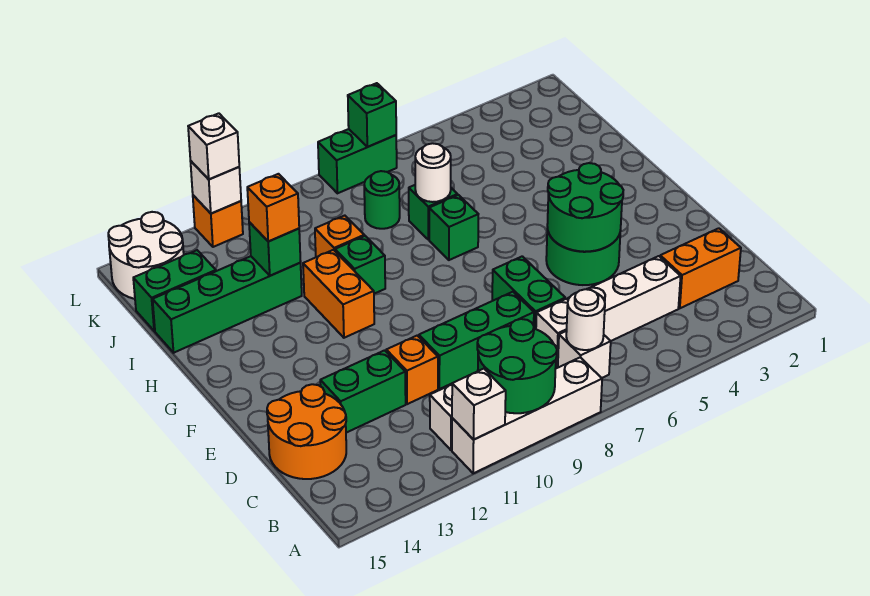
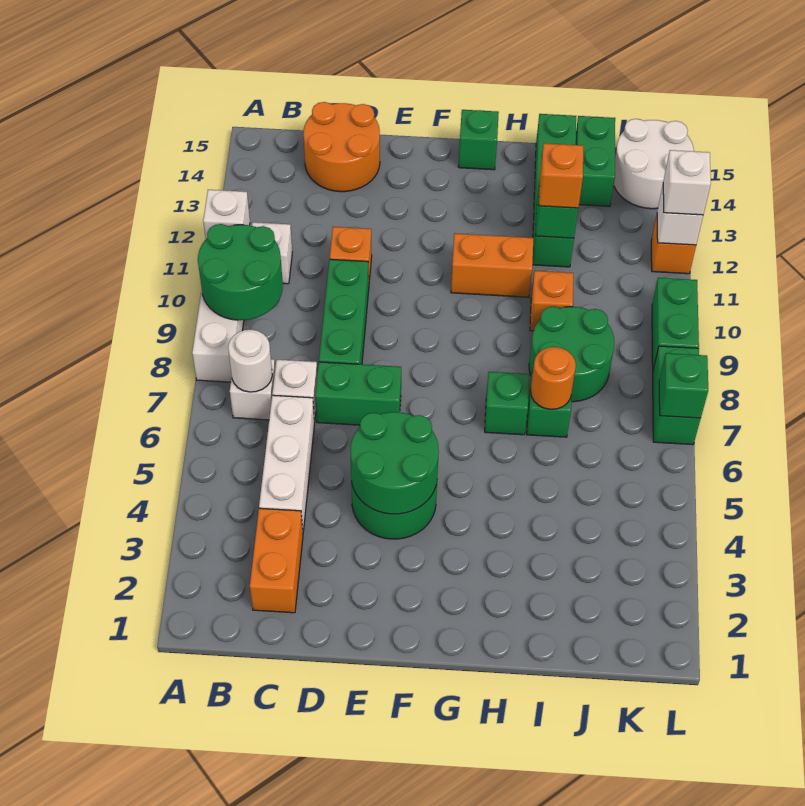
green brick D12:D13 level 1 -> green brick L9:L10 level 1
green brick H10 level 1 -> green brick G15 level 1
white round brick I7 level 2 -> orange round brick I7 level 2
green round brick J8 level 1 -> green round brick I8:J9 level 1

